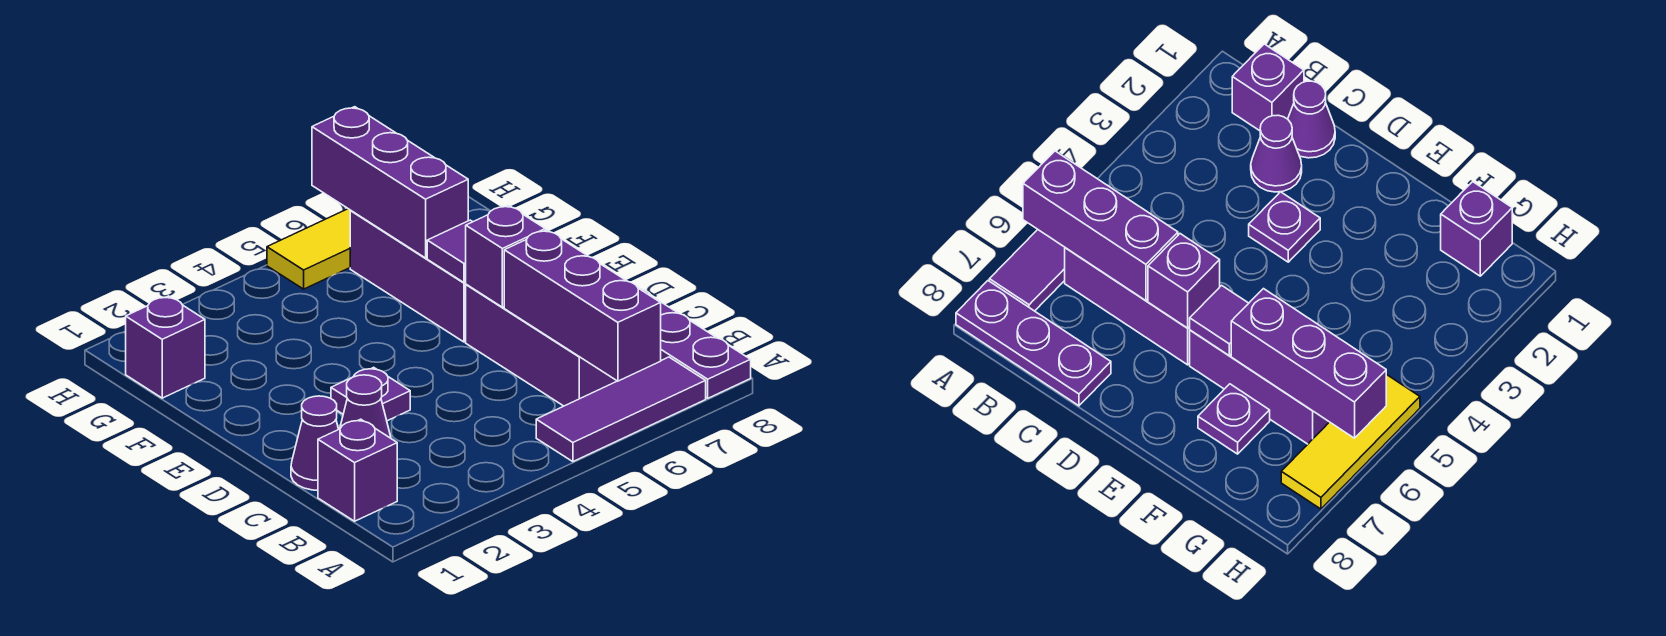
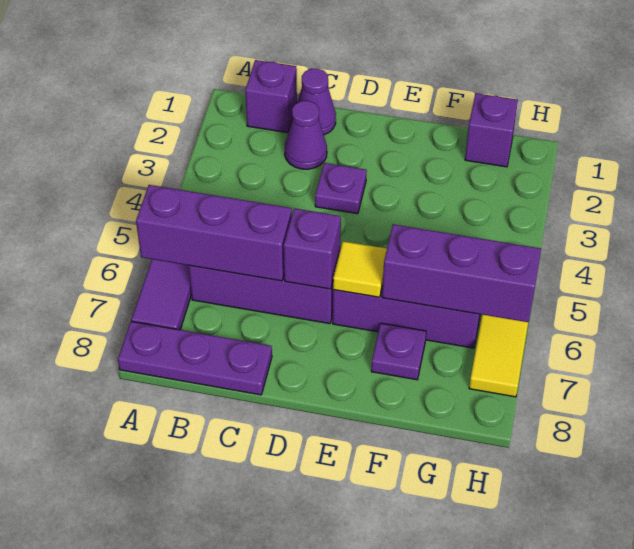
purple tile E6 level 2 -> yellow tile E6 level 2

